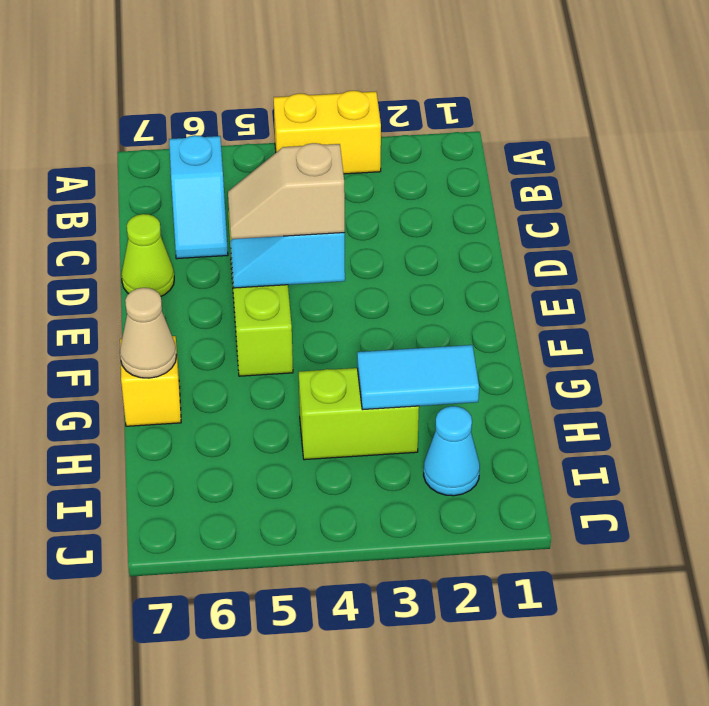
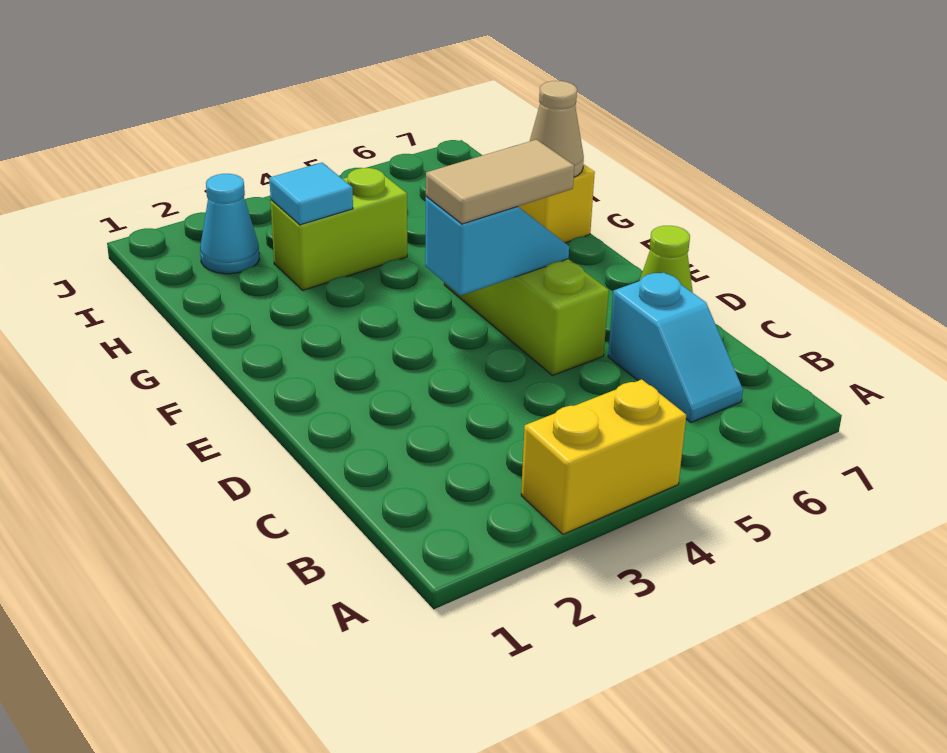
cyan slope B6:C6 level 1 top B -> cyan slope B6:C6 level 1 top C
tan slope E4:E5 level 3 top 4 -> tan tile E4:E5 level 3
cyan tile H2:H3 level 2 -> cyan tile H3 level 2

